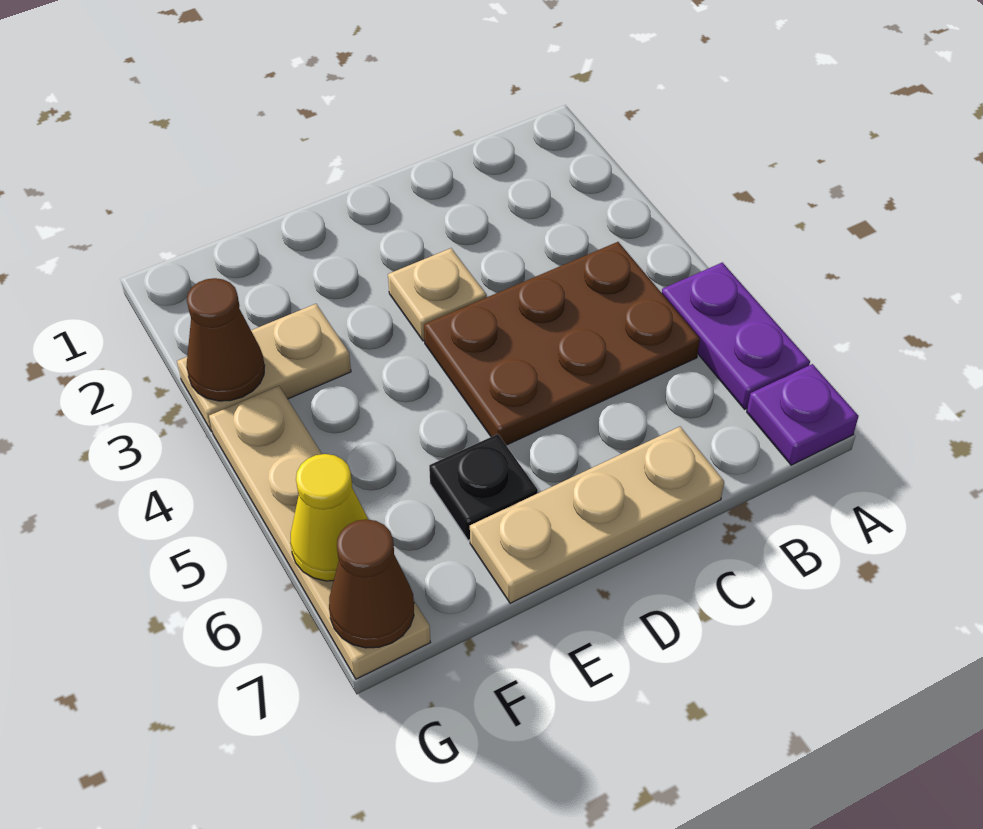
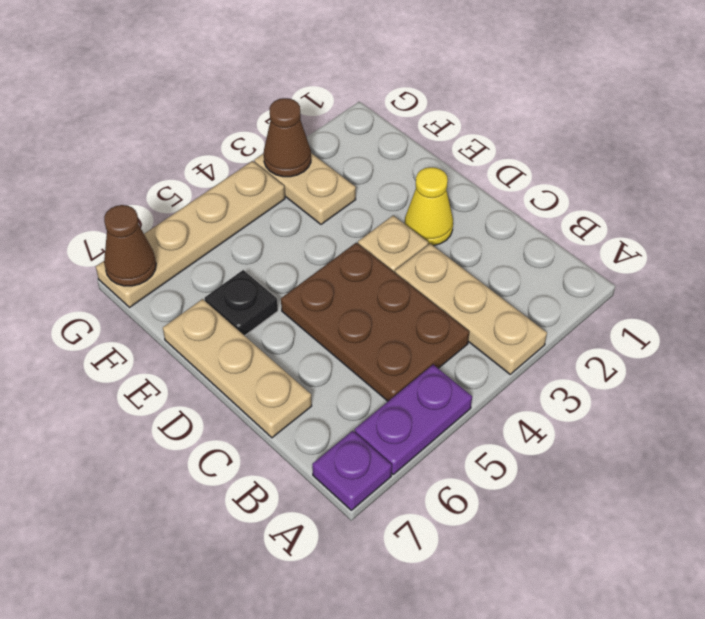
none -> tan plate A3:C3 level 1
yellow cone G6 level 2 -> yellow cone D2 level 1

